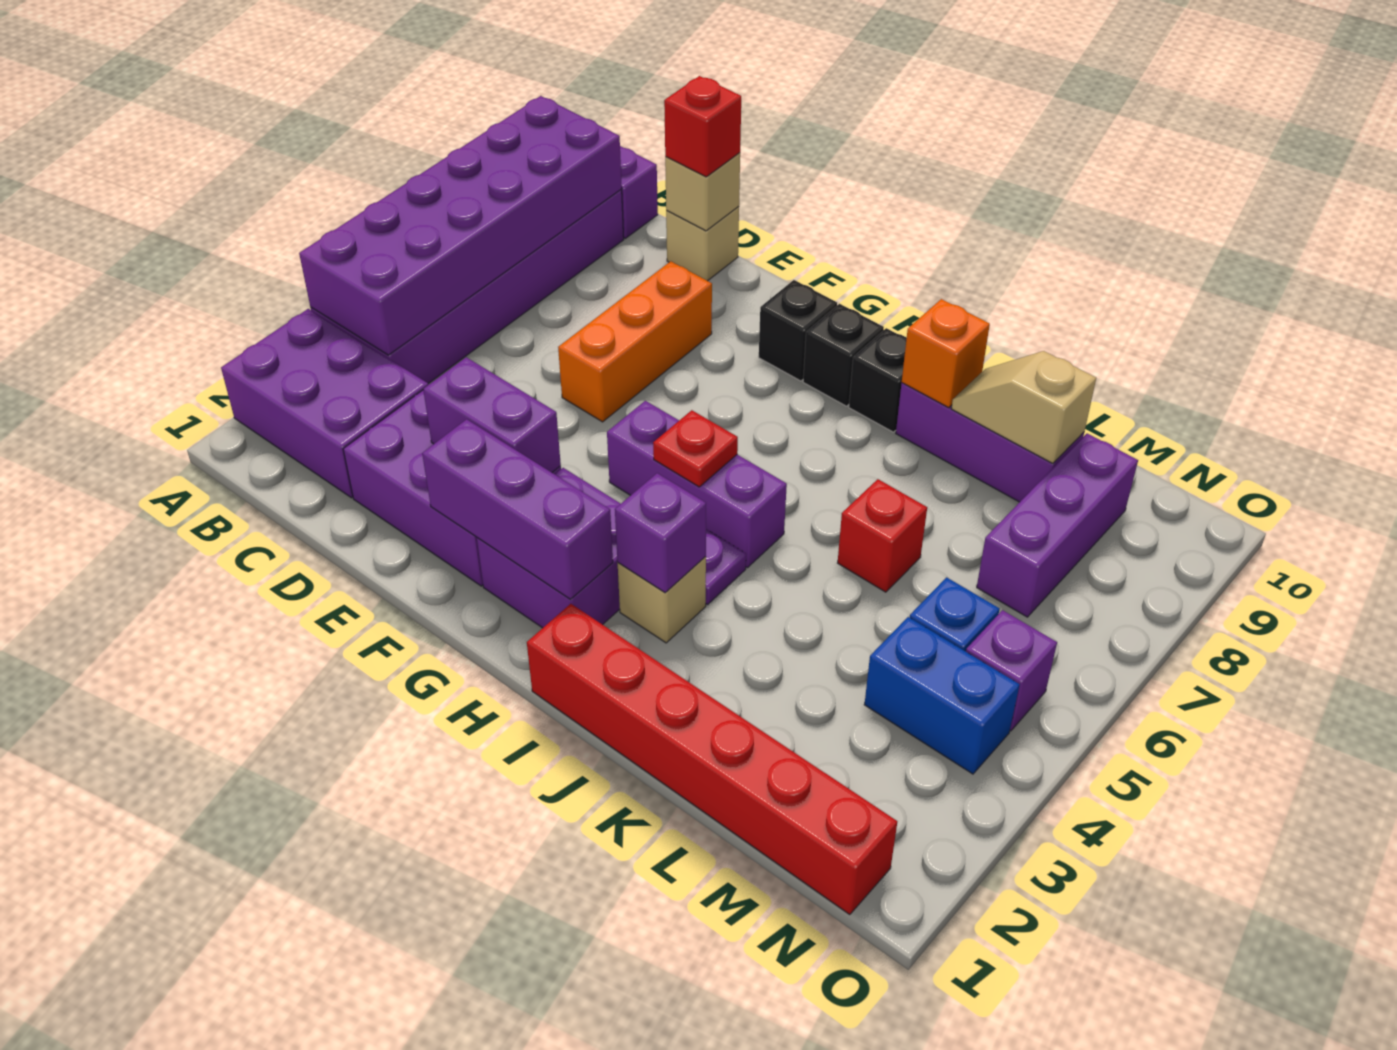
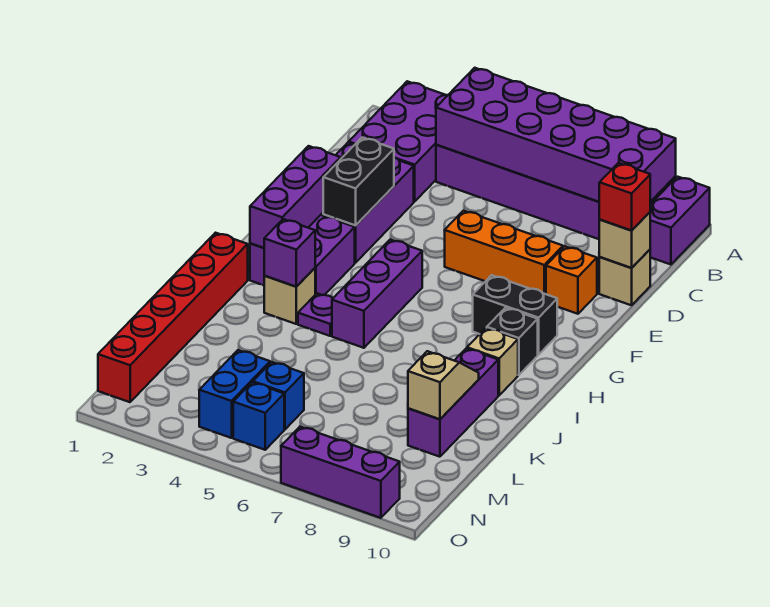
purple brick E3:F3 level 2 -> black brick E3:F3 level 2
black brick G9 level 1 -> black brick G8:G9 level 1
red plate H5 level 2 -> none
black brick I9 level 1 -> tan brick I9 level 1
orange brick J9 level 2 -> orange brick E9 level 1
red brick K6 level 1 -> none
purple brick M7:M9 level 1 -> purple brick O7:O9 level 1
purple brick N5 level 1 -> blue brick N5 level 1

